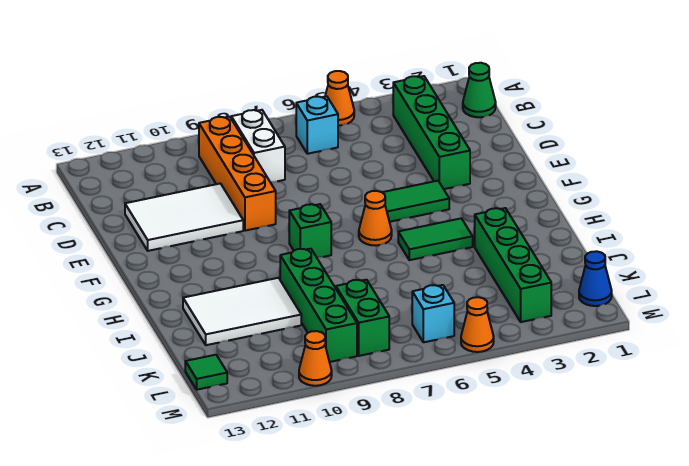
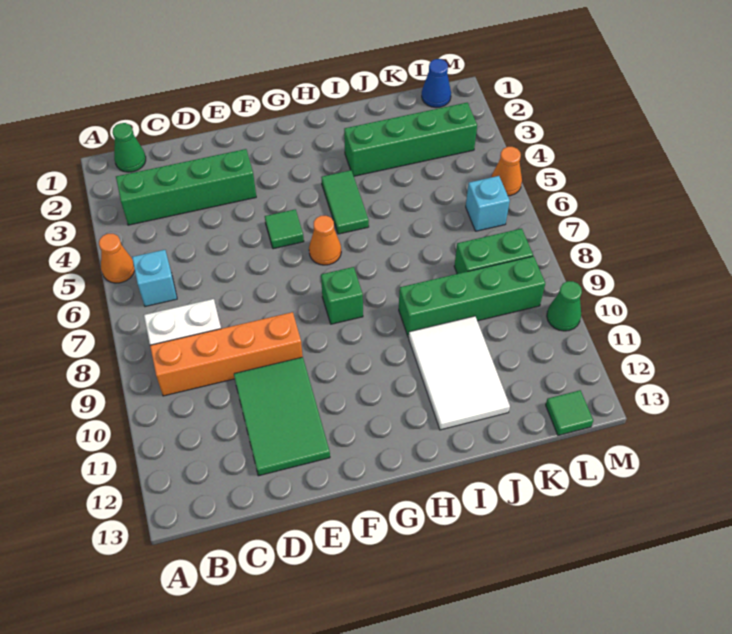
white tile D10:E12 level 1 -> green tile D10:E12 level 1
green tile F4:F5 level 1 -> green tile F5 level 1
orange cone M10 level 1 -> green cone M10 level 1

